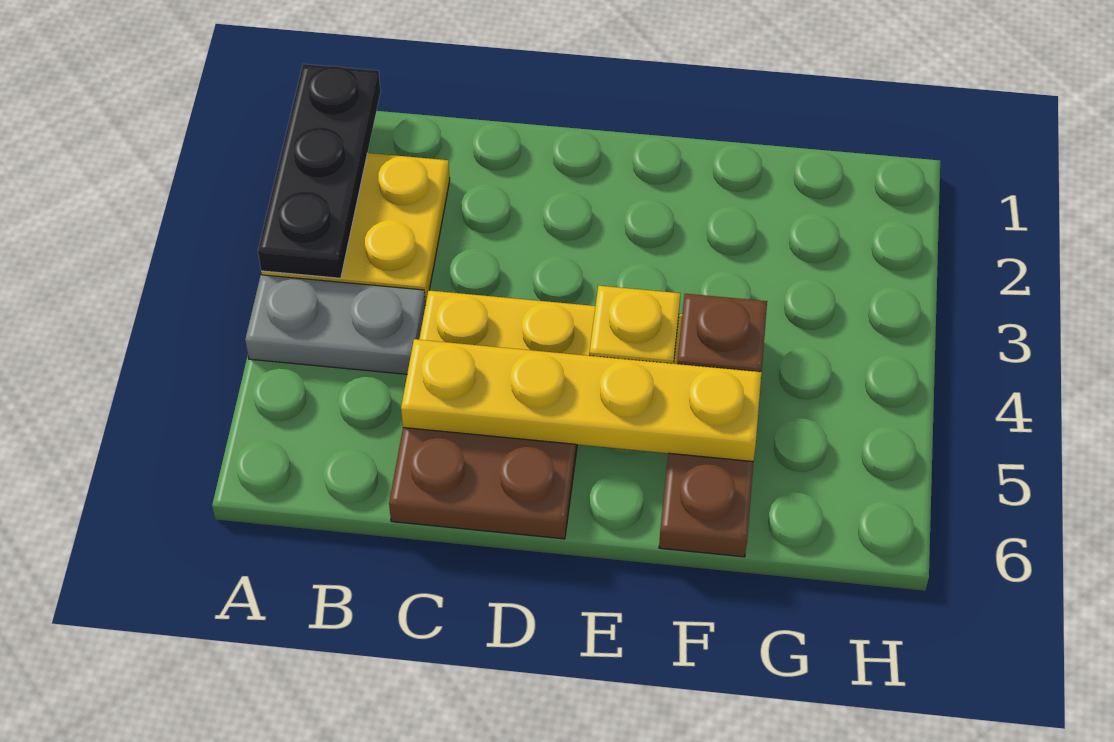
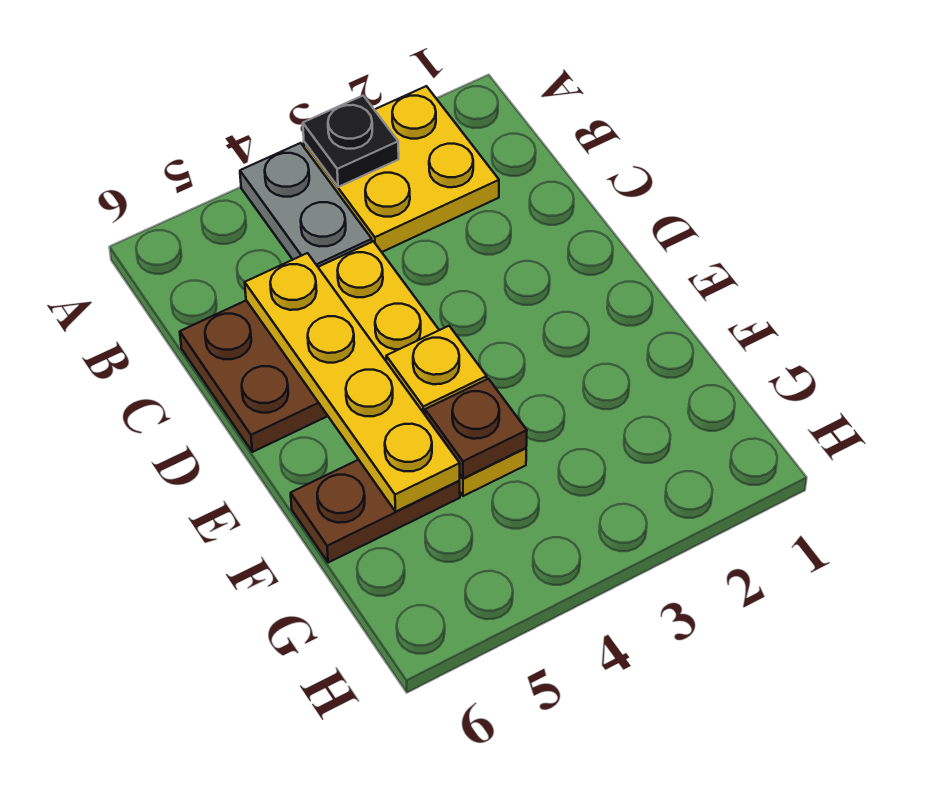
black plate A1:A3 level 2 -> black plate A3 level 2

